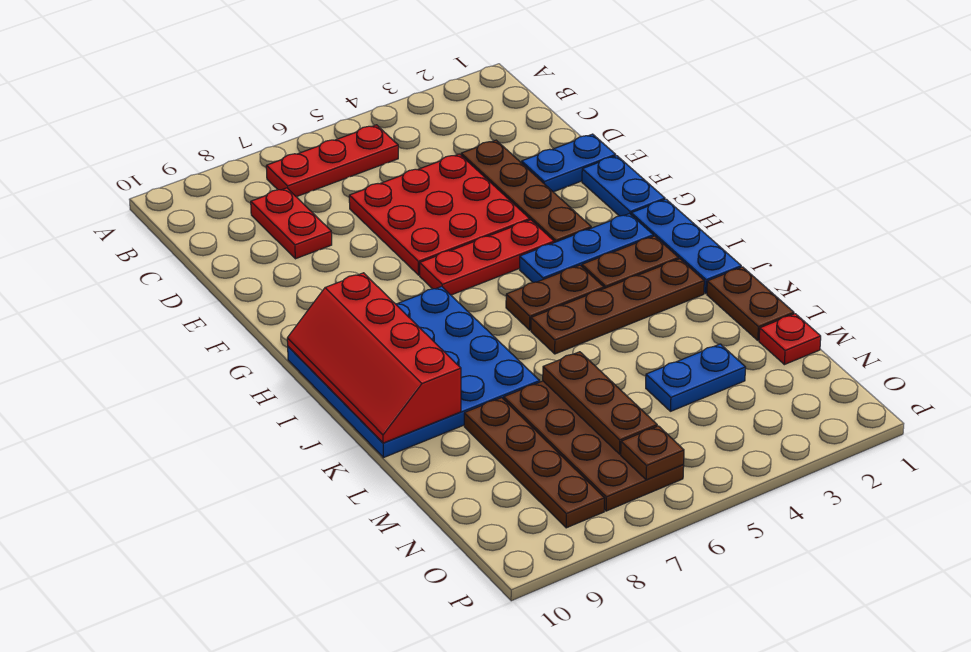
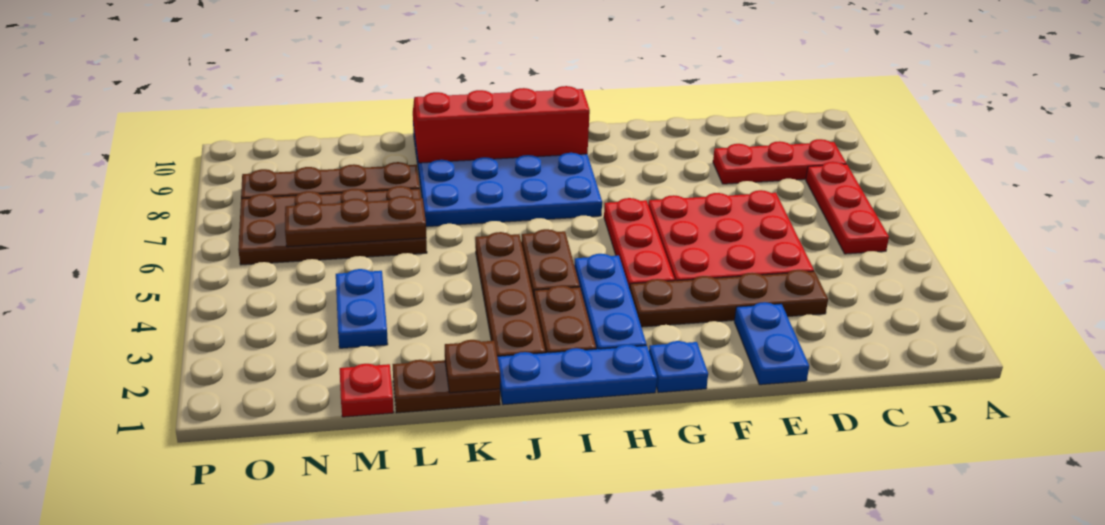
red plate C8:D8 level 1 -> red plate B8:D8 level 1
blue plate F1:G1 level 1 -> blue plate G1 level 1
brown plate O6 level 2 -> brown plate K1 level 2

